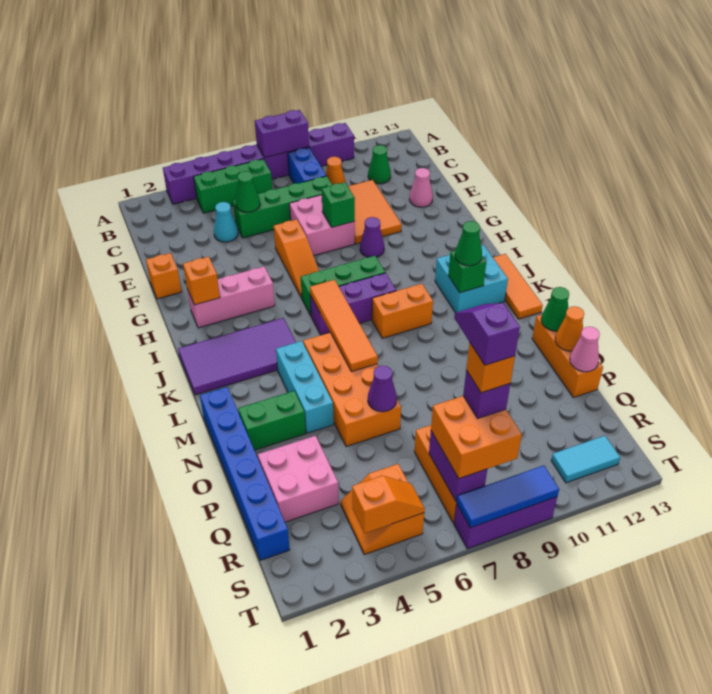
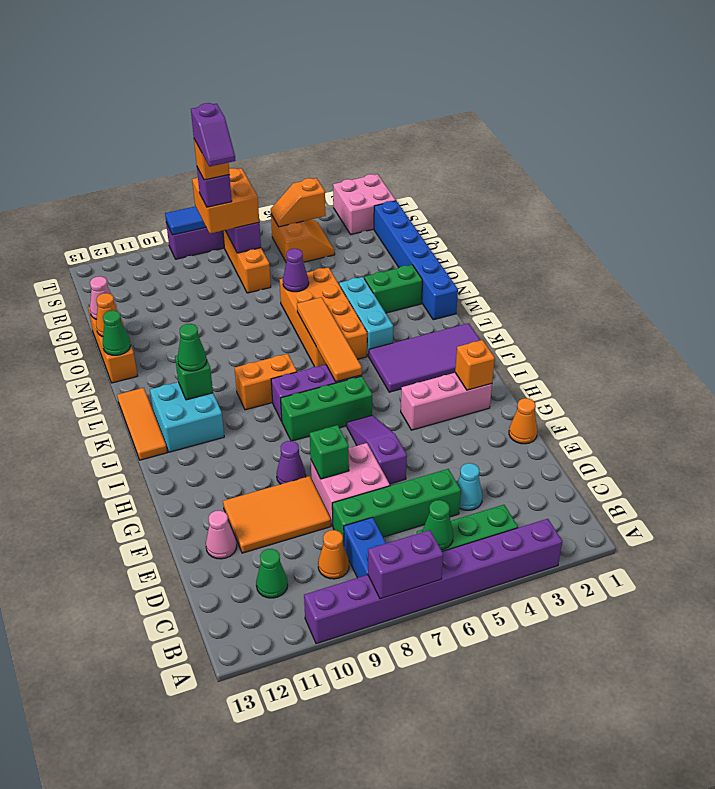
green cone D5 level 2 -> green cone B6 level 2
orange tile D9:F10 level 1 -> orange tile E9:F11 level 1
orange brick F1 level 1 -> orange cone F1 level 1
orange slope F6:H6 level 1 top F -> purple slope F6:H6 level 1 top F
pink brick P2:Q3 level 1 -> pink brick S1:T2 level 1
cyan tile S11:S12 level 1 -> none

